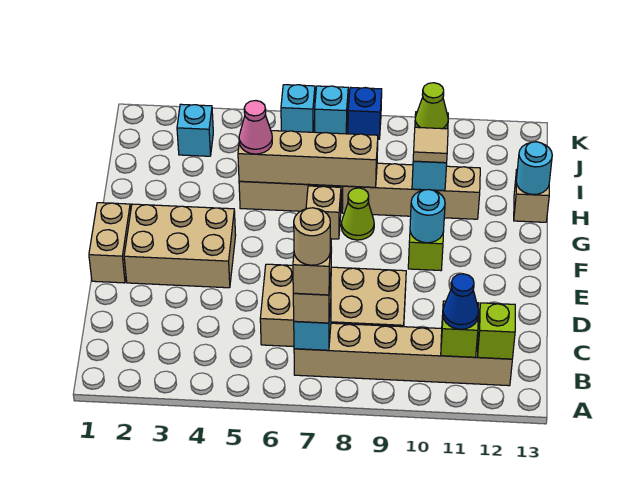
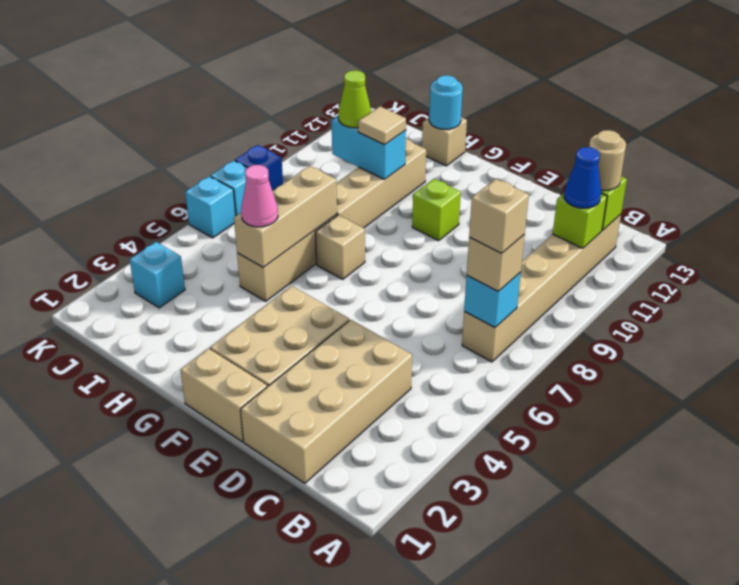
tan round brick B7 level 5 -> tan round brick B12 level 3
tan brick C6:D9 level 1 -> tan brick C1:D4 level 1
cyan round brick F10 level 2 -> none
lime cone G8 level 1 -> none
tan brick H5:H8 level 2 -> tan brick H5:H7 level 2

